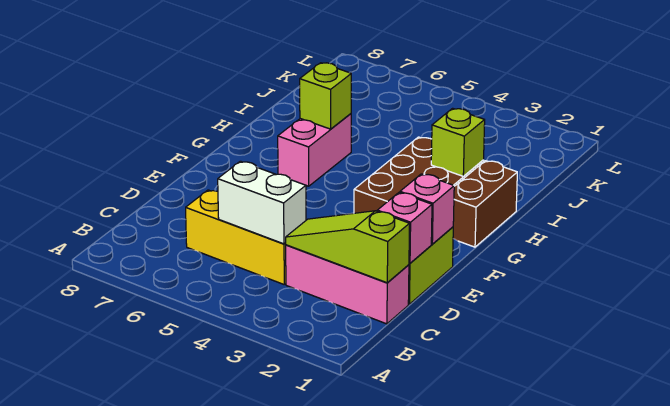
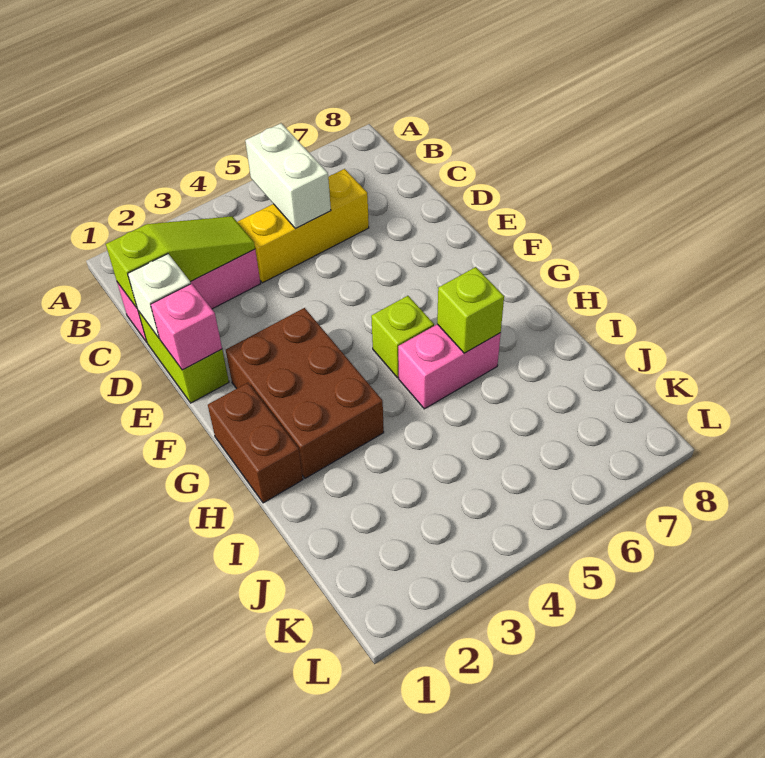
white brick C4:C5 level 2 -> white brick B5:C5 level 2
pink brick D1 level 2 -> white brick D1 level 2
pink brick G6:H6 level 1 -> pink brick H5:H6 level 1
lime brick H2 level 2 -> lime brick G5 level 1

